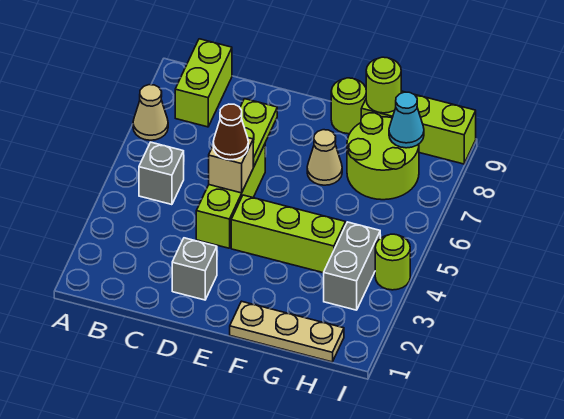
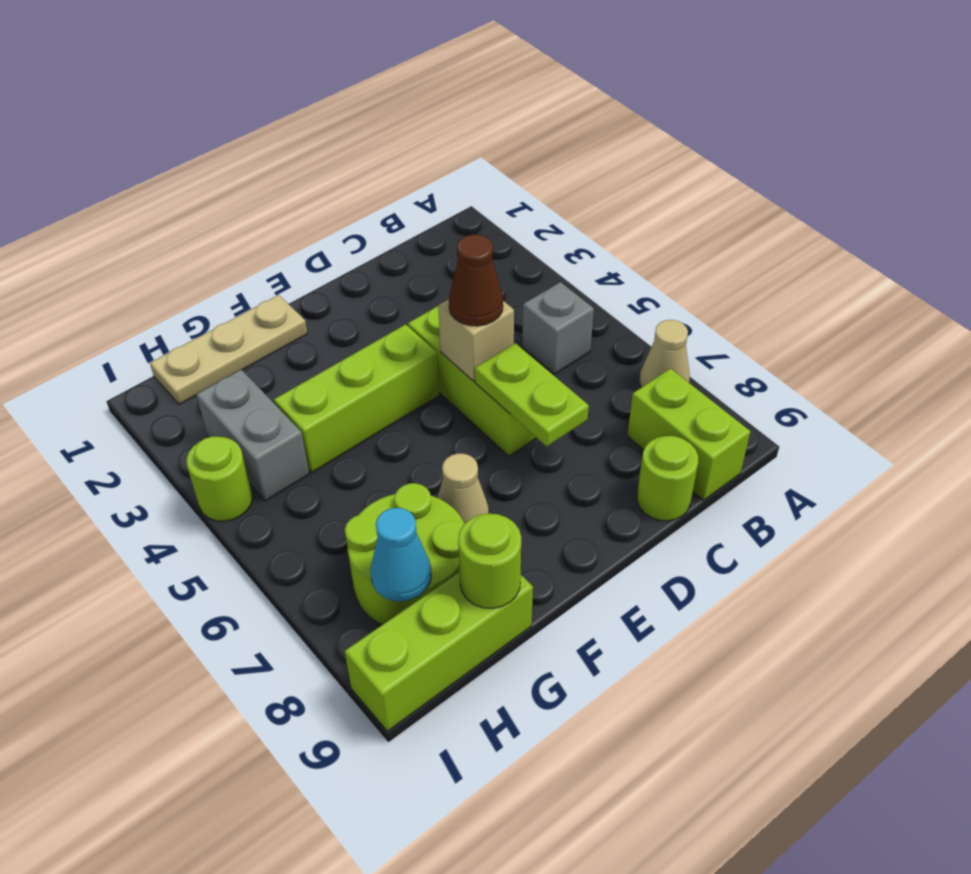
grey brick D2 level 1 -> none
lime round brick F9 level 1 -> lime round brick C9 level 1

